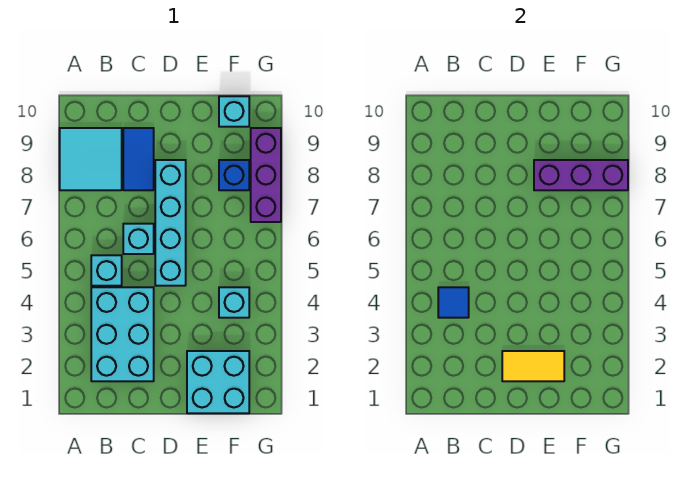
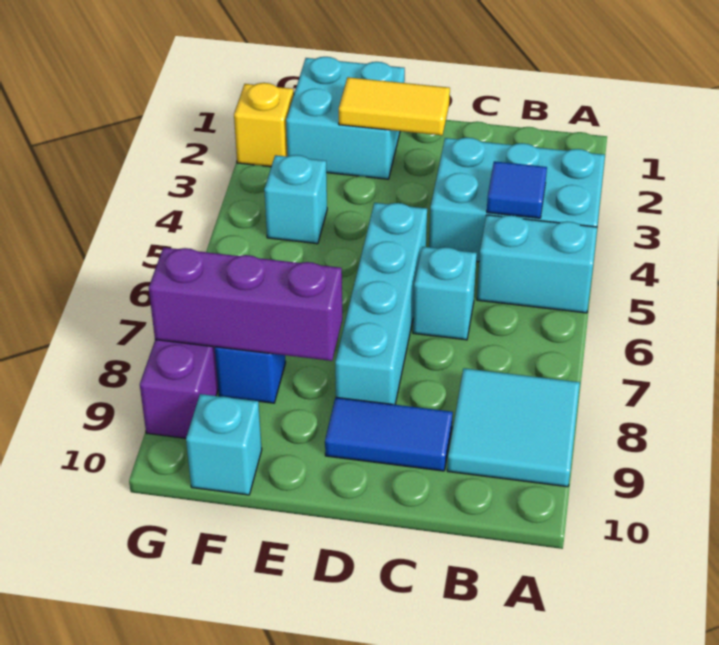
cyan brick B2:C4 level 1 -> cyan brick A3:C4 level 1
cyan brick B5 level 1 -> cyan brick A5:B5 level 1
blue tile C8:C9 level 1 -> blue tile C9:D9 level 1
none -> yellow brick G2 level 1

